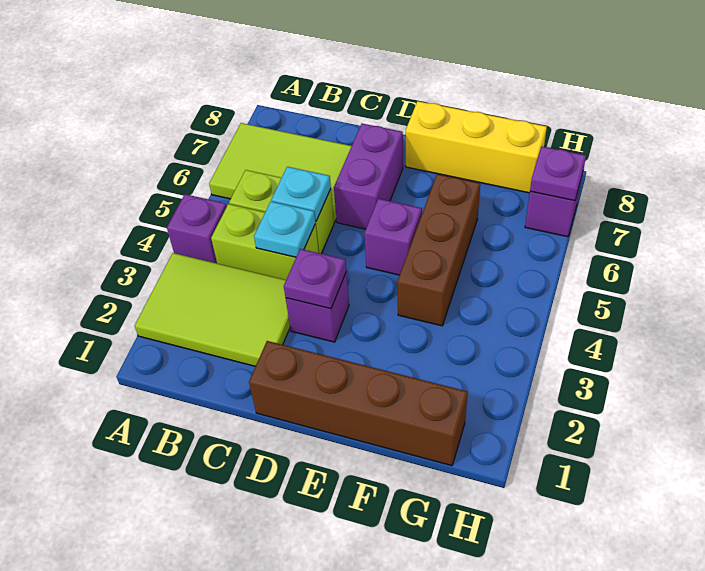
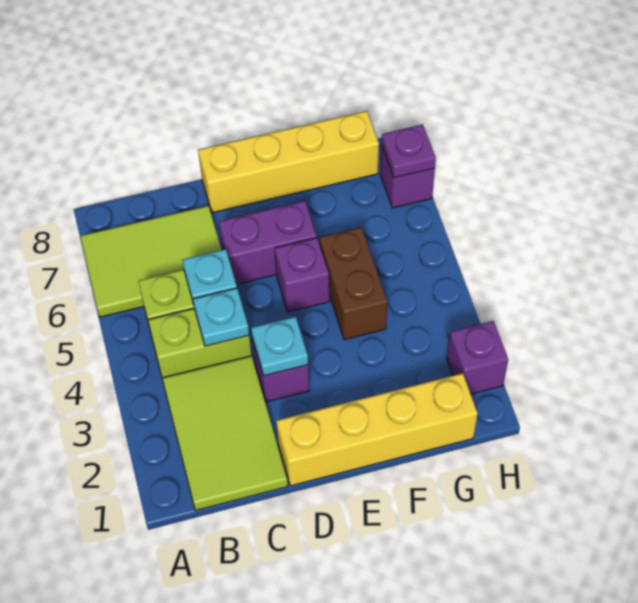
lime tile A2:C3 level 1 -> lime tile B1:C3 level 1
purple brick A4 level 1 -> purple brick H2 level 1
brown brick D1:G1 level 1 -> yellow brick D1:G1 level 1
purple plate D3 level 2 -> cyan plate D3 level 2
purple brick D6:D7 level 1 -> purple brick D6:E6 level 1
yellow brick E8:G8 level 1 -> yellow brick D8:G8 level 1
brown brick F4:F6 level 1 -> brown brick F4:F5 level 1

